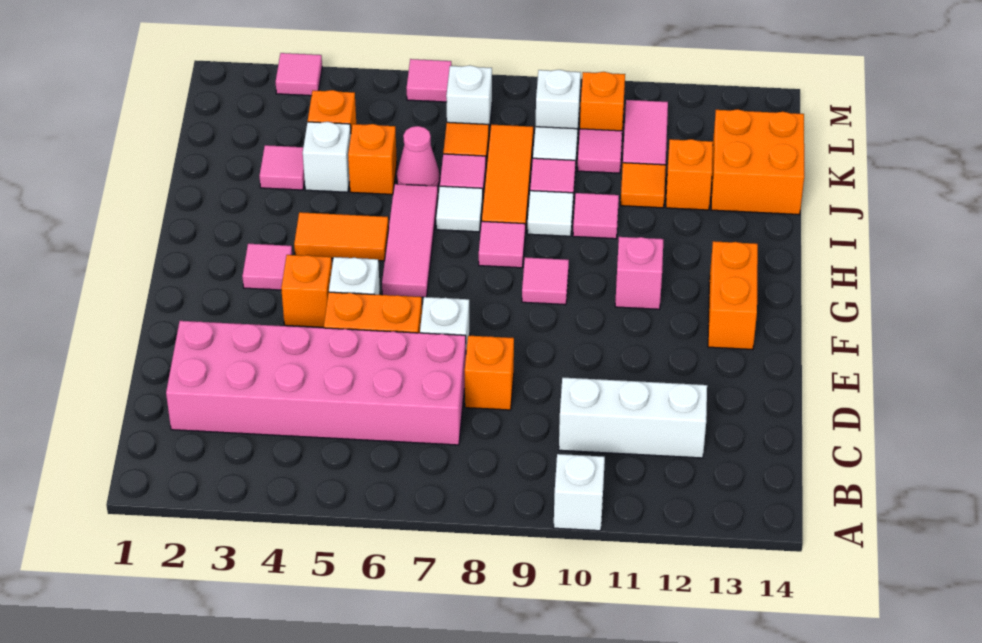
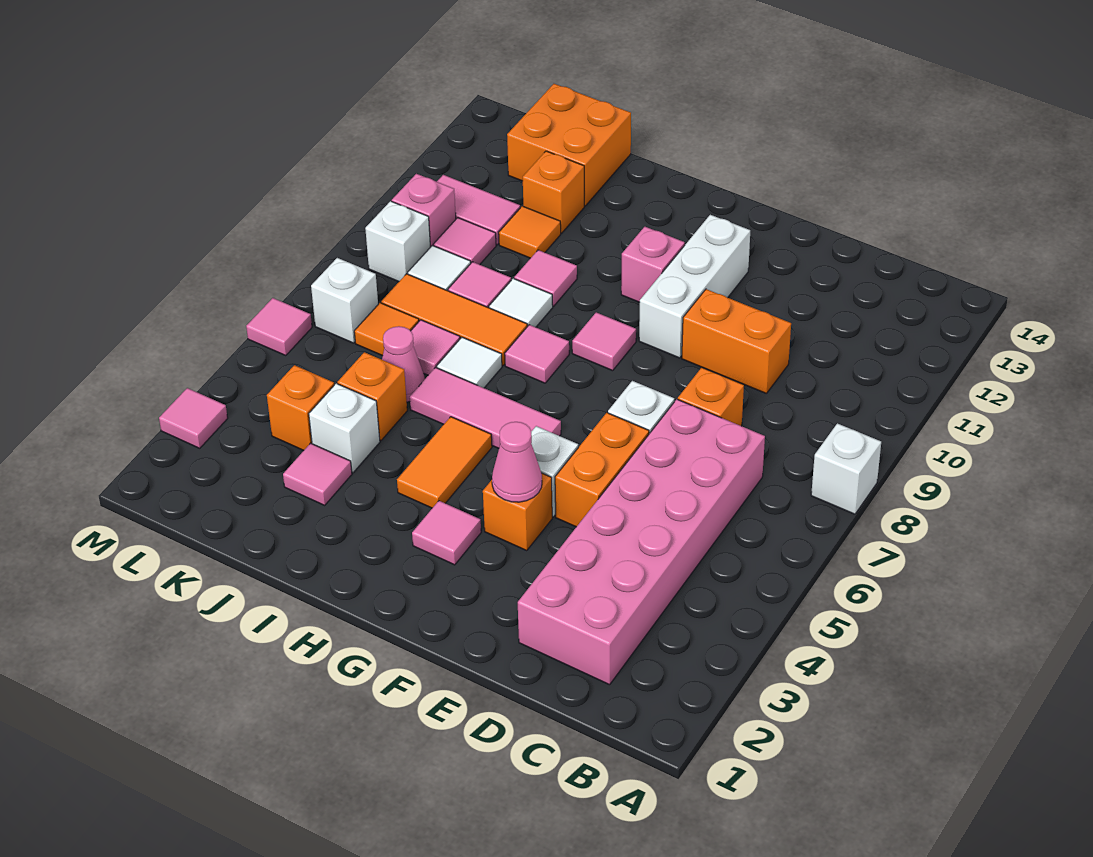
white brick A10 level 1 -> white brick A8 level 1
white brick C10:C12 level 1 -> white brick F10:F12 level 1
none -> pink cone F4 level 2
orange brick F13:G13 level 1 -> orange brick D10:E10 level 1
orange brick L10 level 1 -> pink brick L10 level 1

